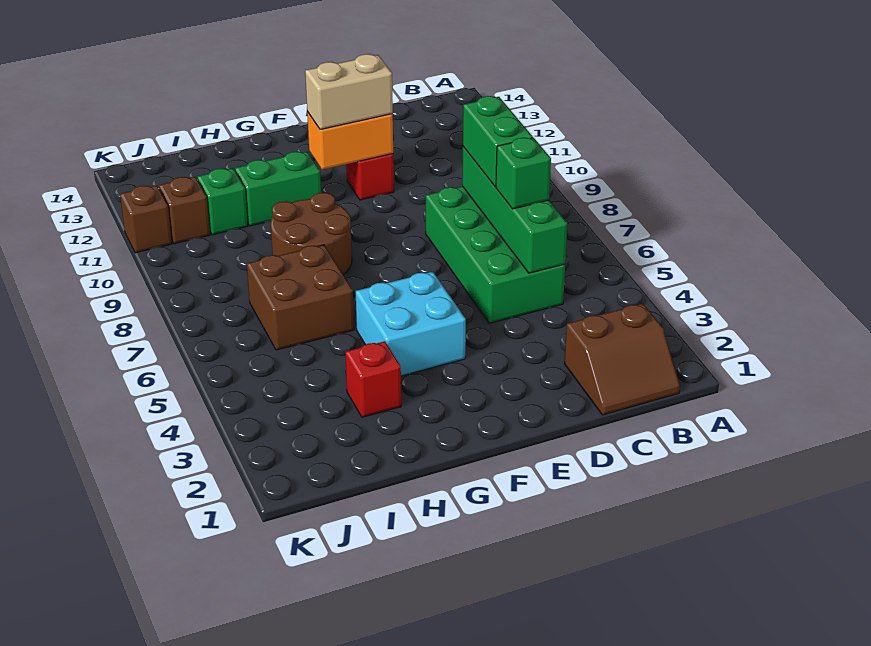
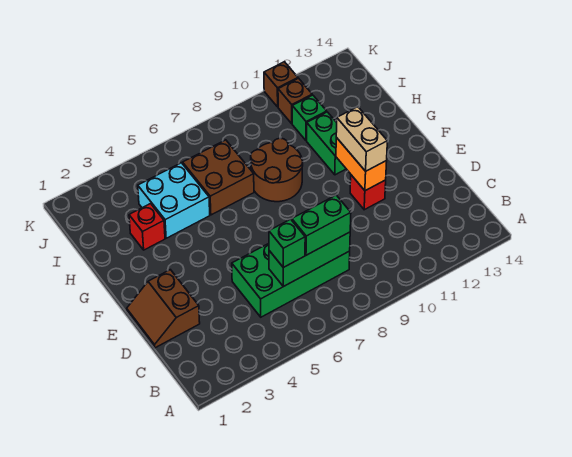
brown slope B1:C2 level 1 top 2 -> brown slope D1:E2 level 1 top 2
green brick C5:C8 level 2 -> green brick C6:C8 level 2
cyan brick F4:G5 level 1 -> cyan brick H4:I5 level 1

